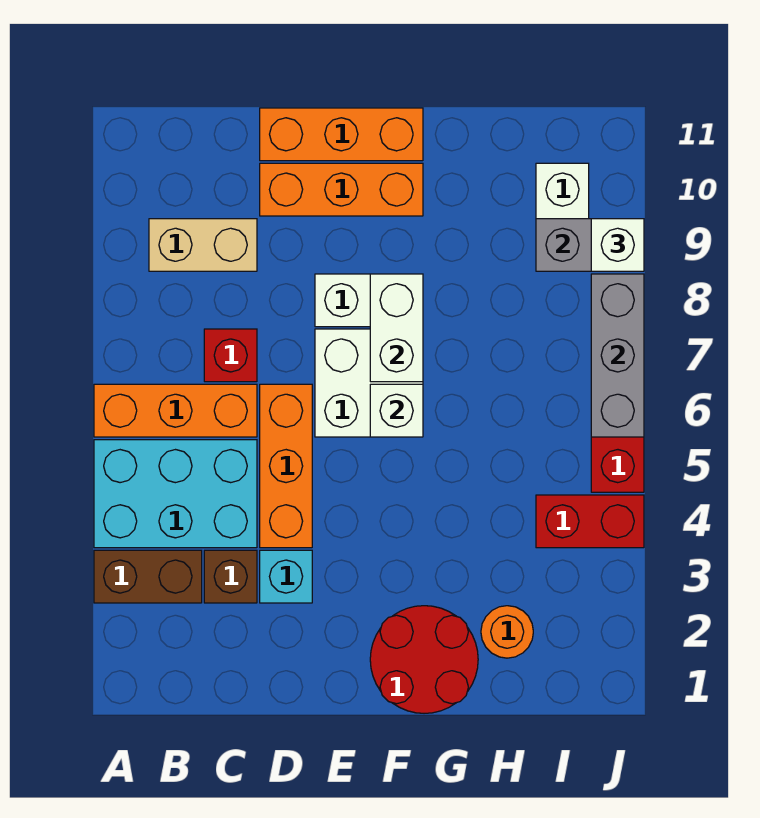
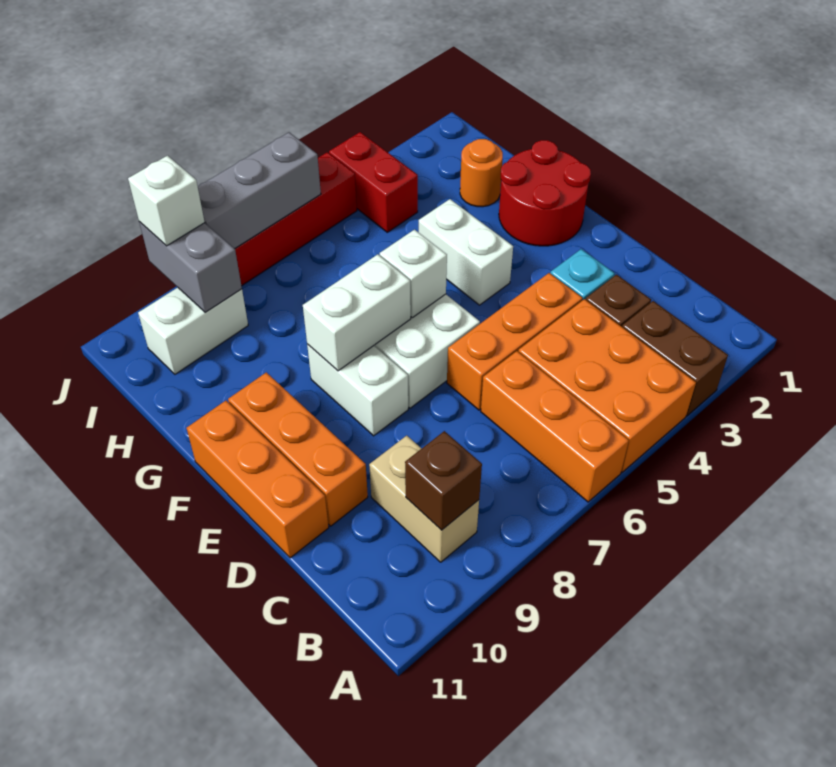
cyan brick A4:C5 level 1 -> orange brick A4:C5 level 1
none -> brown brick B9 level 2
red brick C7 level 1 -> none
none -> white brick F4:G4 level 1

